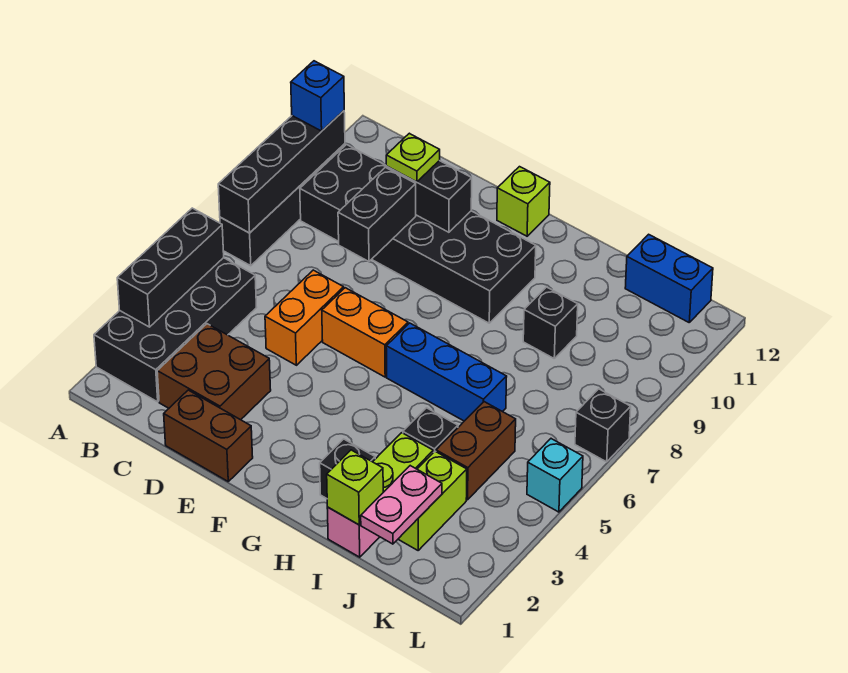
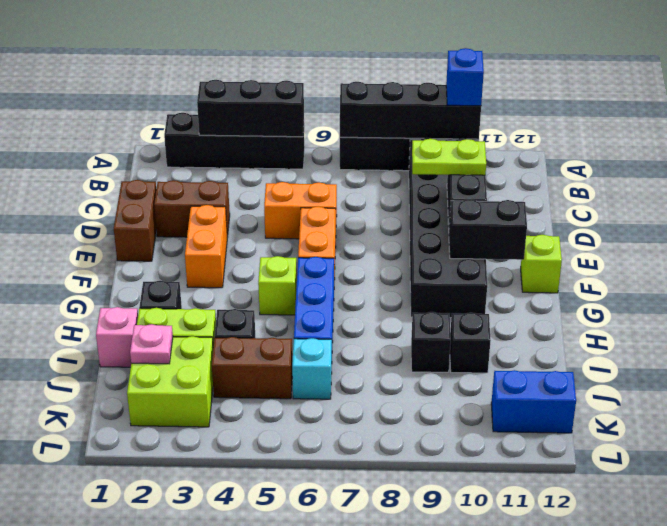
black brick A2:B5 level 1 -> black brick A2:A5 level 1
brown brick C2:D3 level 1 -> brown brick D2:D3 level 1
black brick D8:D9 level 2 -> black brick F10:F11 level 2
lime plate D10 level 3 -> lime plate D9:D10 level 3
none -> orange brick E3:F3 level 1
lime brick I1 level 2 -> lime brick G5 level 1
pink plate J1:J2 level 2 -> pink plate J2 level 2
lime brick J2:J3 level 1 -> lime brick J2:K3 level 1
blue brick J12:K12 level 1 -> blue brick K11:K12 level 1
cyan brick L5 level 1 -> cyan brick J6 level 1
black brick L7 level 1 -> black brick I10 level 1

